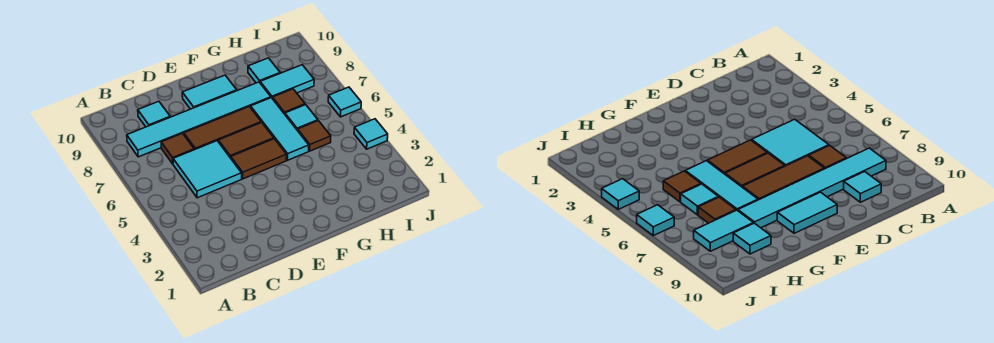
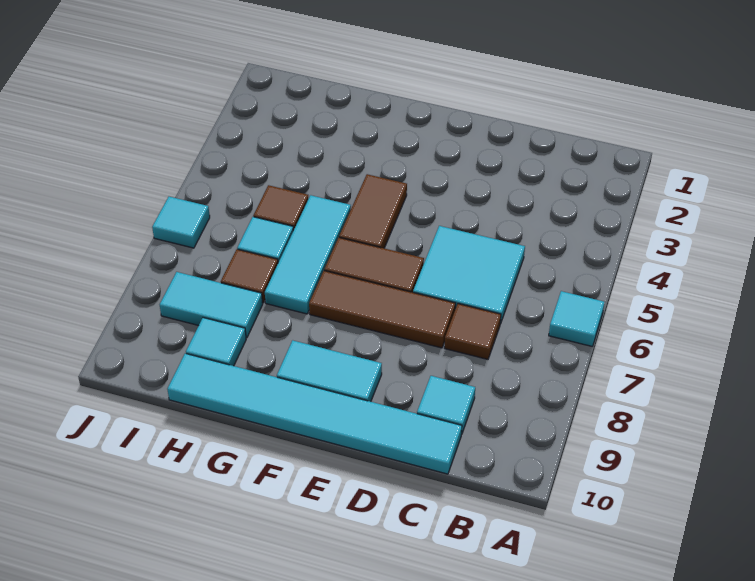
cyan tile B8:G8 level 1 -> cyan tile C10:H10 level 1
brown tile E5:F5 level 1 -> brown tile F4:F5 level 1
cyan tile J4 level 1 -> cyan tile A6 level 1

